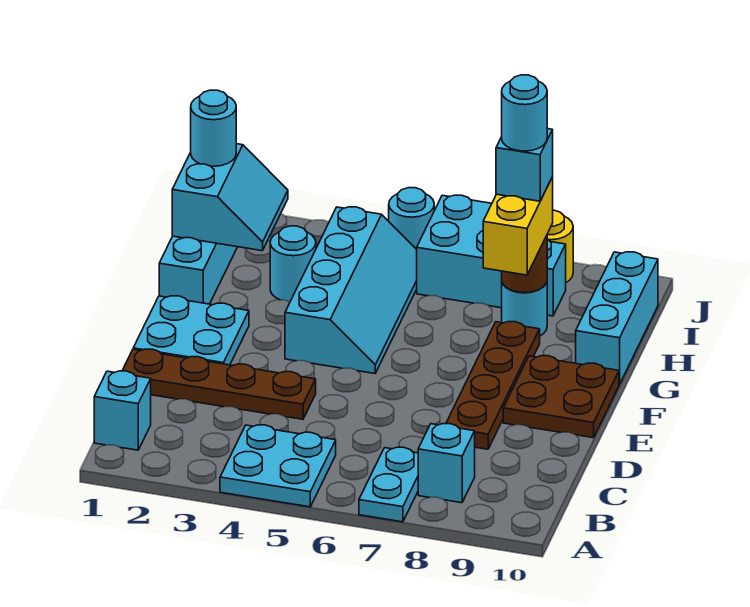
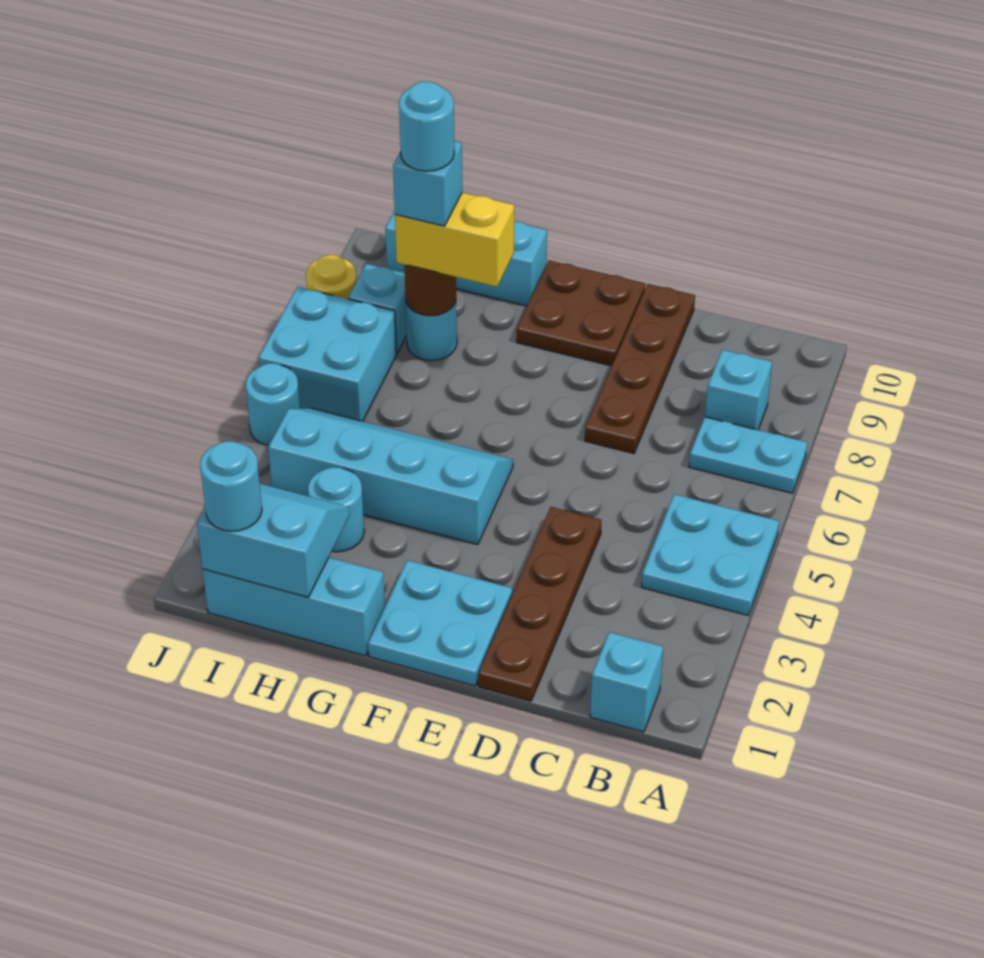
brown plate D8:G8 level 1 -> brown plate D7:D10 level 1

